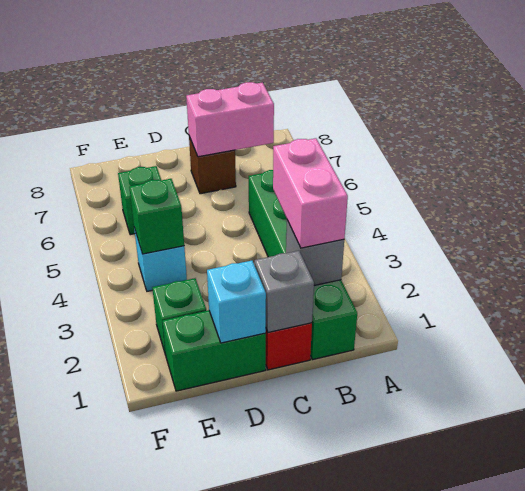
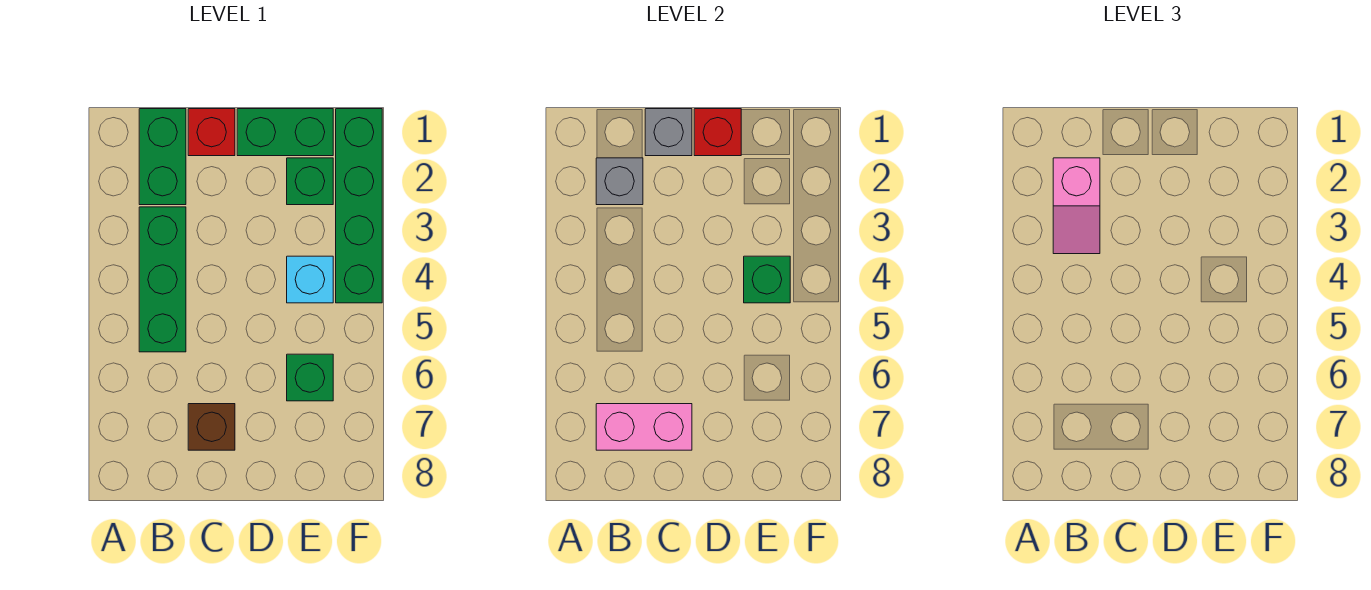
pink brick B2:B3 level 3 -> pink slope B2:B3 level 3 top 2
cyan brick D1 level 2 -> red brick D1 level 2
none -> green brick F1:F4 level 1

